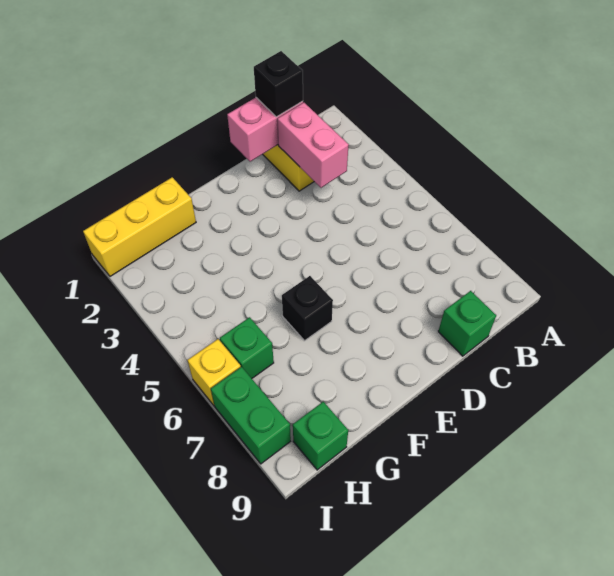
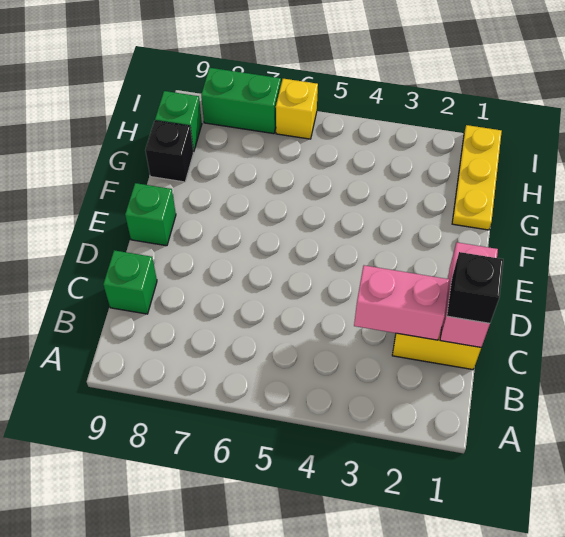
black brick F6 level 1 -> black brick G9 level 1
yellow brick G1:I1 level 1 -> yellow plate G1:I1 level 1
green brick H6 level 1 -> green brick E9 level 1

